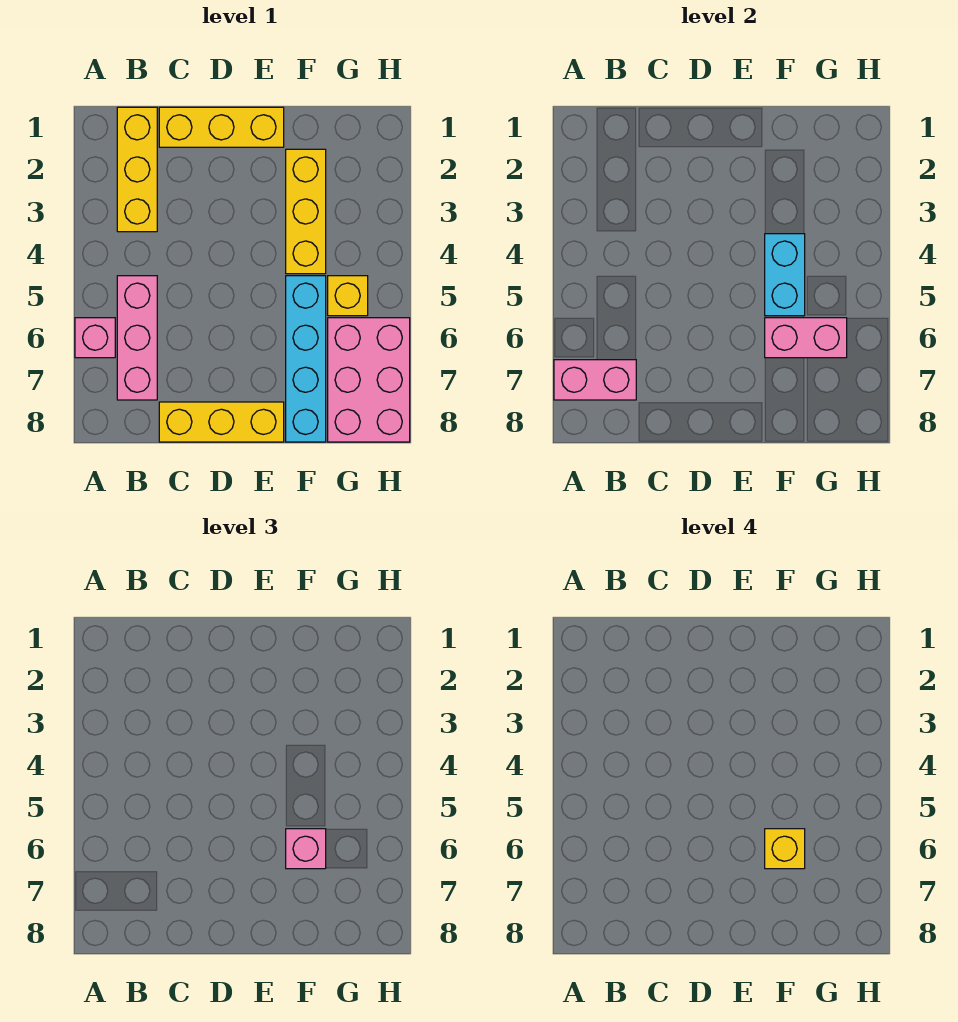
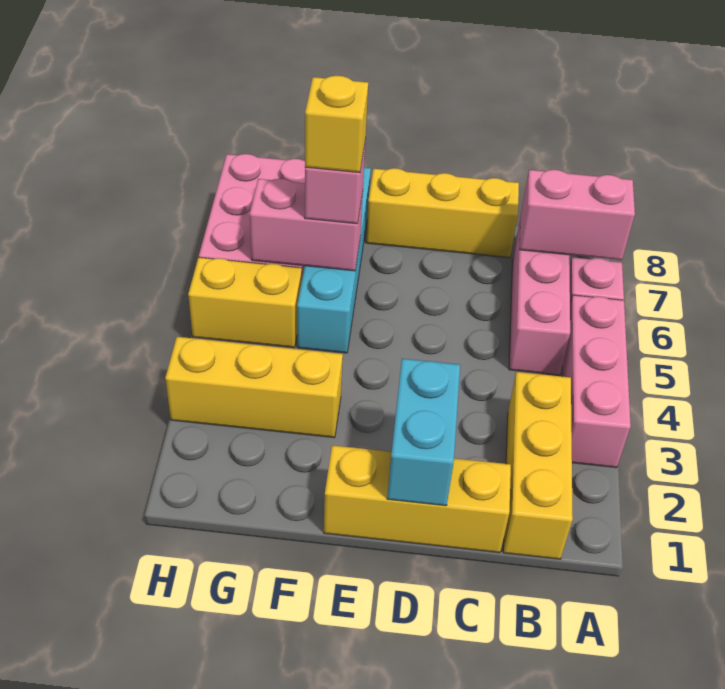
none -> pink brick A3:A5 level 1
yellow brick F2:F4 level 1 -> yellow brick F3:H3 level 1
cyan brick F4:F5 level 2 -> cyan brick D1:D2 level 2
yellow brick G5 level 1 -> yellow brick G5:H5 level 1

